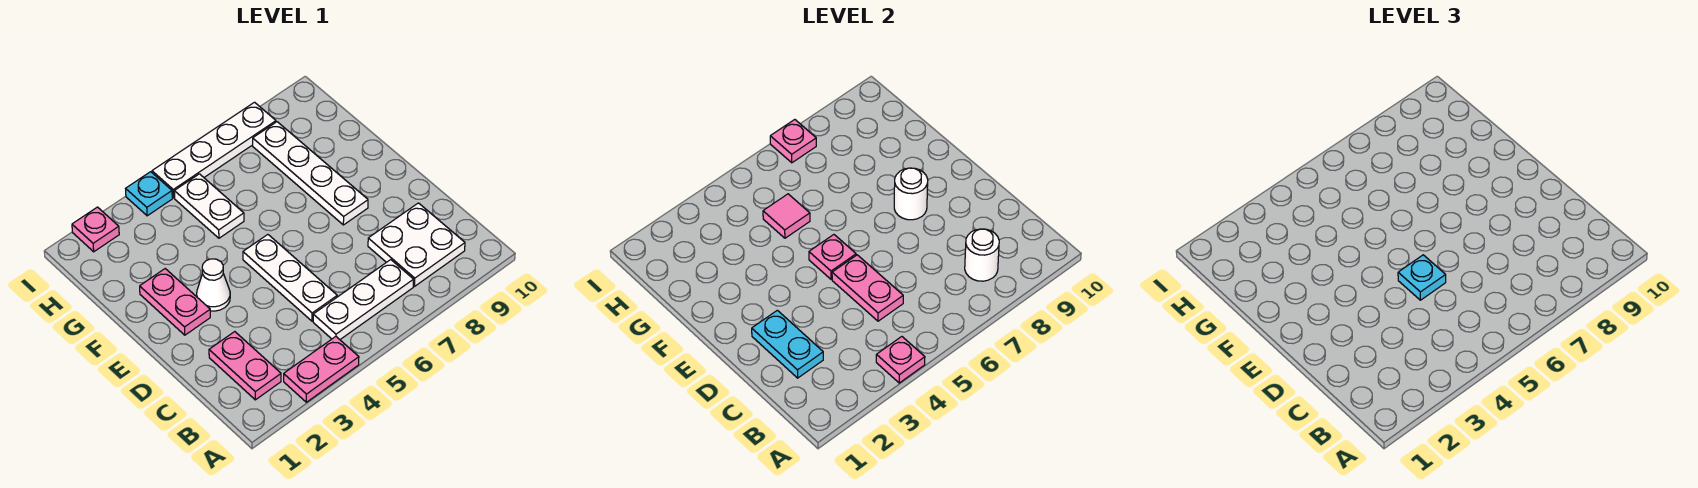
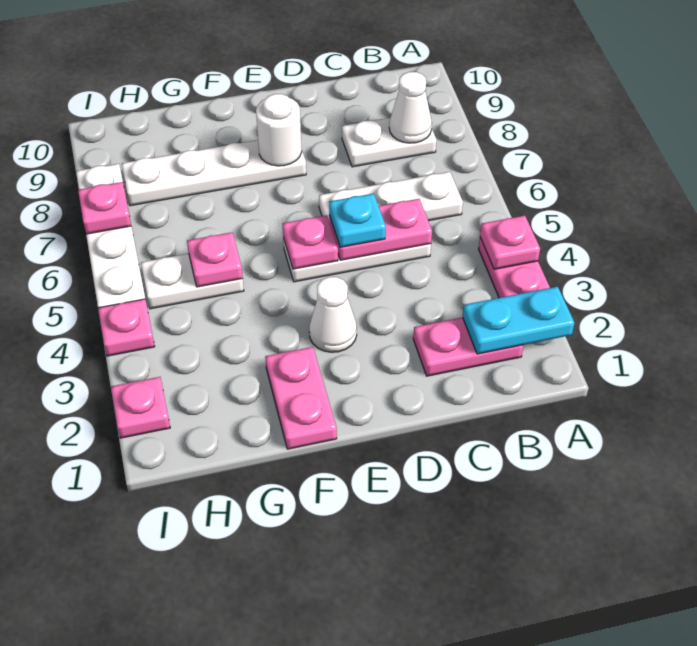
white plate B5:B7 level 1 -> white plate B6:D6 level 1
white plate B8:C9 level 1 -> white plate B8:C8 level 1
white round brick B8 level 2 -> white cone B8 level 2
cyan plate C2:D2 level 2 -> cyan plate A2:B2 level 2
pink plate E2:F2 level 1 -> pink plate F1:F2 level 1
pink tile G5 level 2 -> pink plate G5 level 2
cyan plate I4 level 1 -> pink plate I4 level 1

